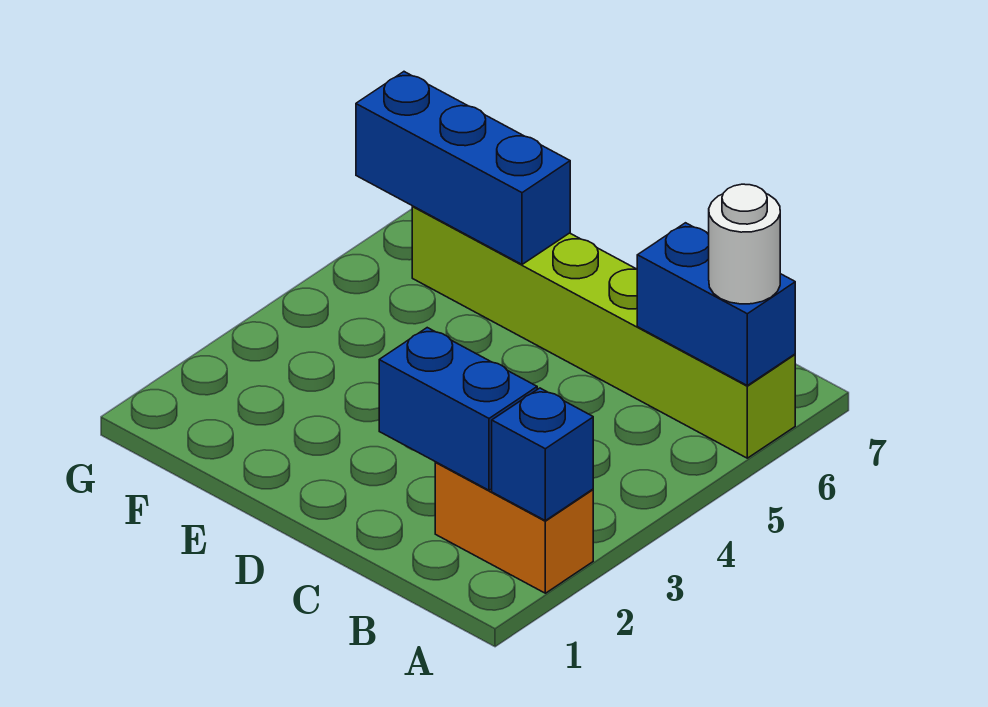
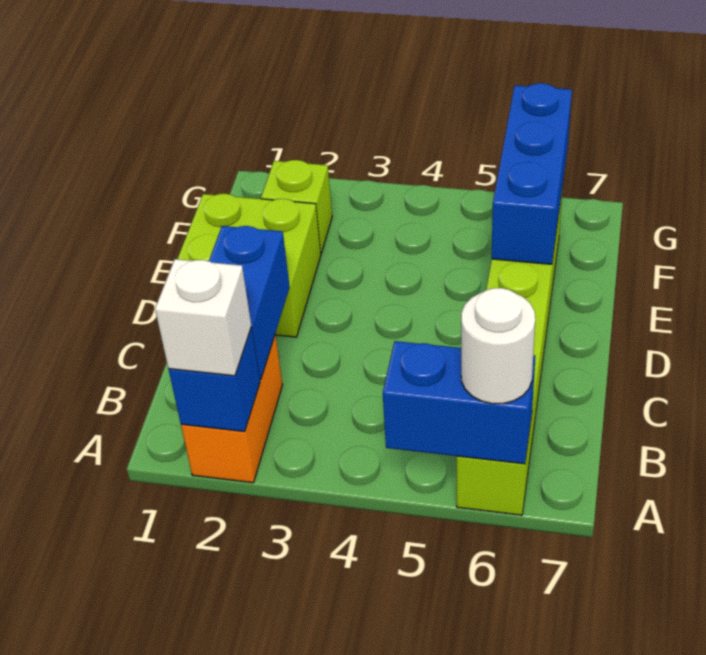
none -> white brick A2 level 3
blue brick A6:B6 level 2 -> blue brick A5:A6 level 2
none -> lime brick D1:E2 level 1
none -> lime brick F2 level 1

